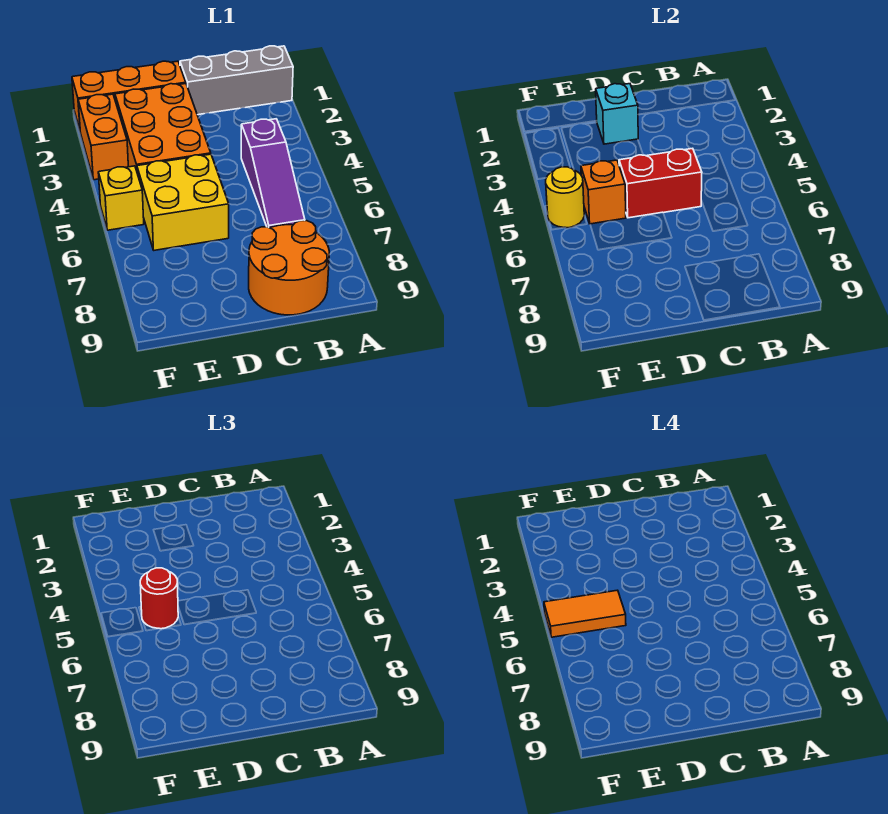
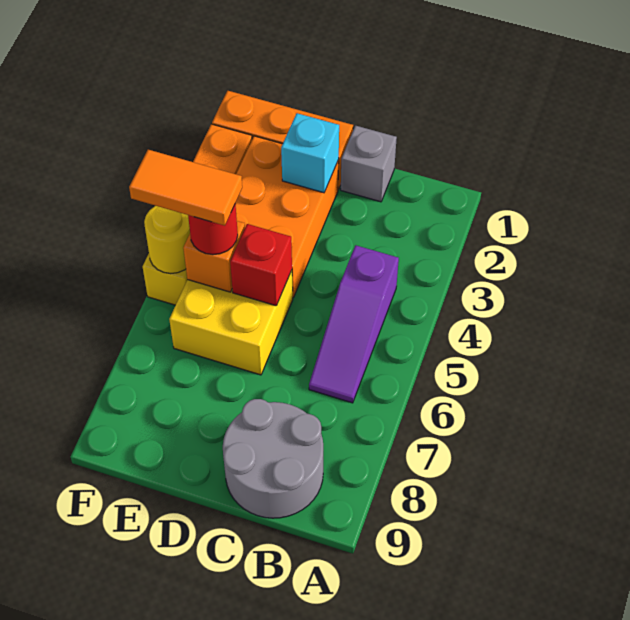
grey brick A1:C1 level 1 -> grey brick C1 level 1
orange round brick B8:C9 level 1 -> grey round brick B8:C9 level 1
red brick C5:D5 level 2 -> red brick D5 level 2

